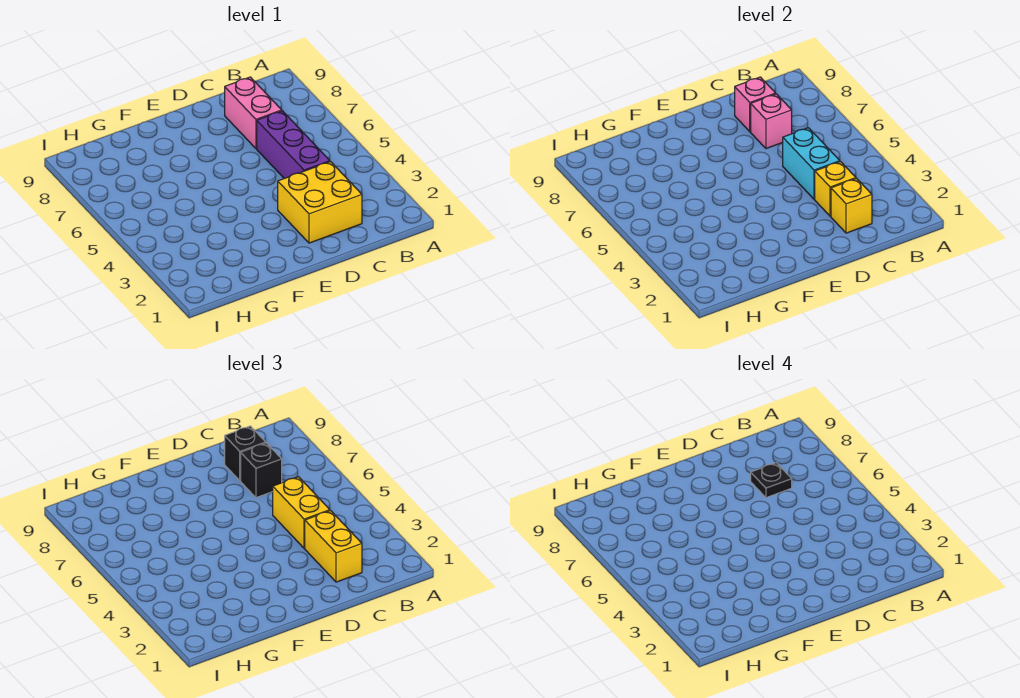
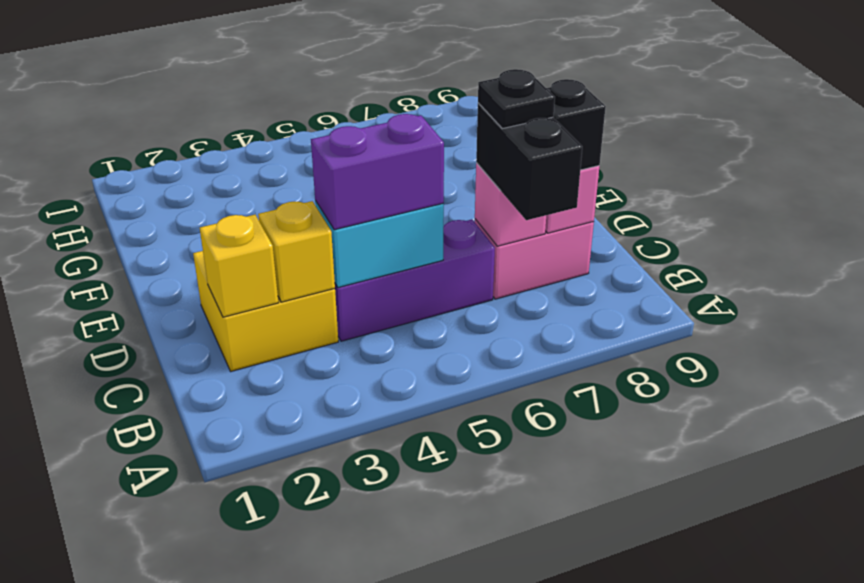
yellow brick C2:C3 level 3 -> none
yellow brick C4:C5 level 3 -> purple brick C4:C5 level 3
black brick C7 level 3 -> black brick B7:C7 level 3

